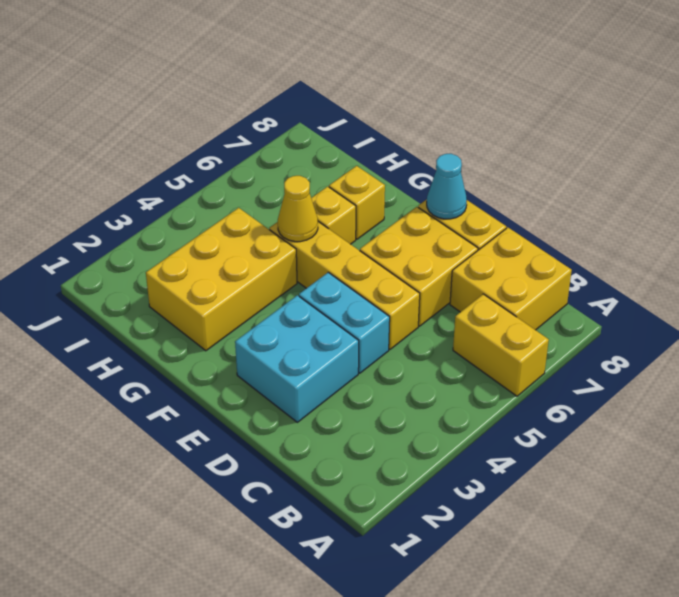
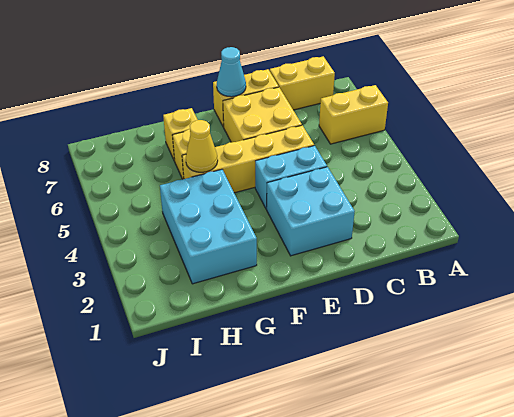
yellow brick B7:C8 level 1 -> yellow brick B8:C8 level 1
yellow brick G2:H4 level 1 -> cyan brick G2:H4 level 1

